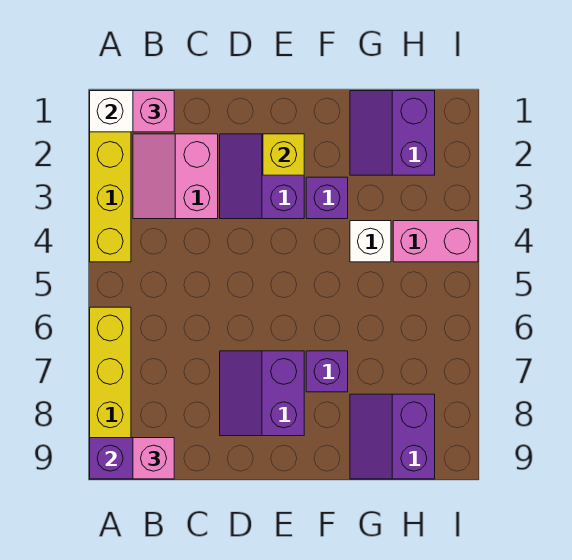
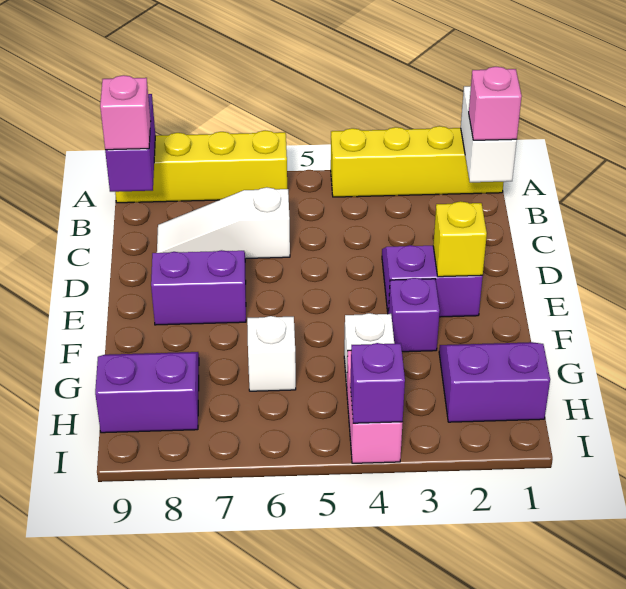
pink slope B2:C3 level 1 top C -> none
none -> white slope C6:C8 level 1 top 6
purple brick F7 level 1 -> purple brick I4 level 2
none -> white brick G6 level 1

